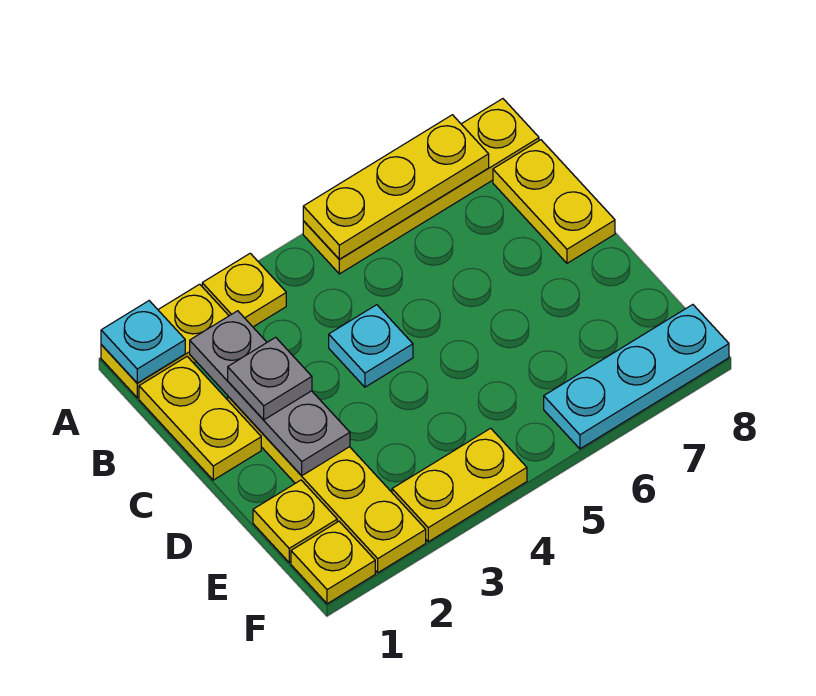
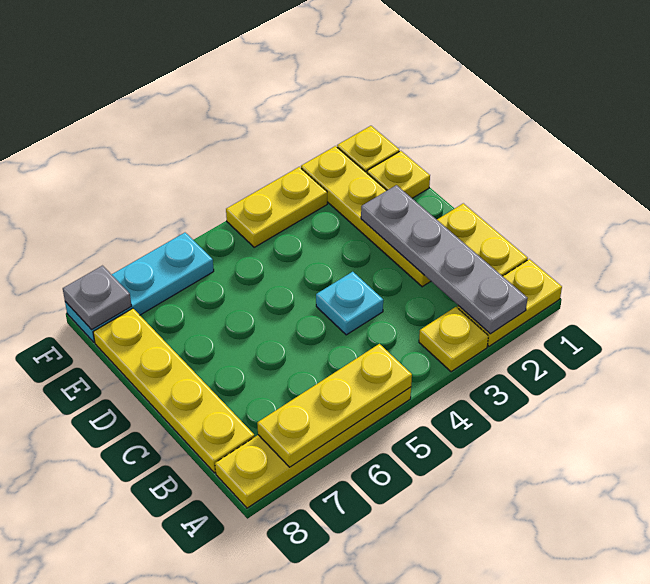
cyan plate A1 level 2 -> none
grey plate B2:D2 level 2 -> grey plate A2:D2 level 2
yellow plate B8:C8 level 1 -> yellow plate B8:E8 level 1
grey plate C2 level 3 -> grey plate F8 level 2

